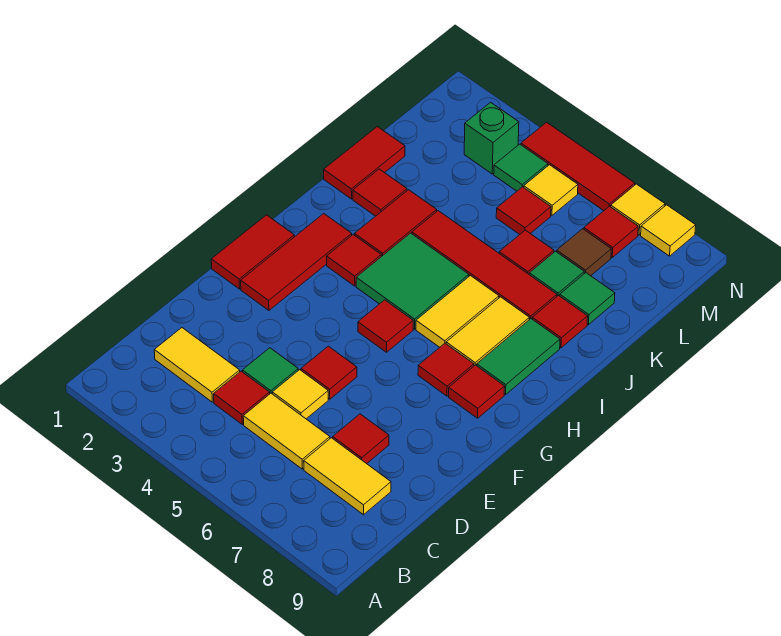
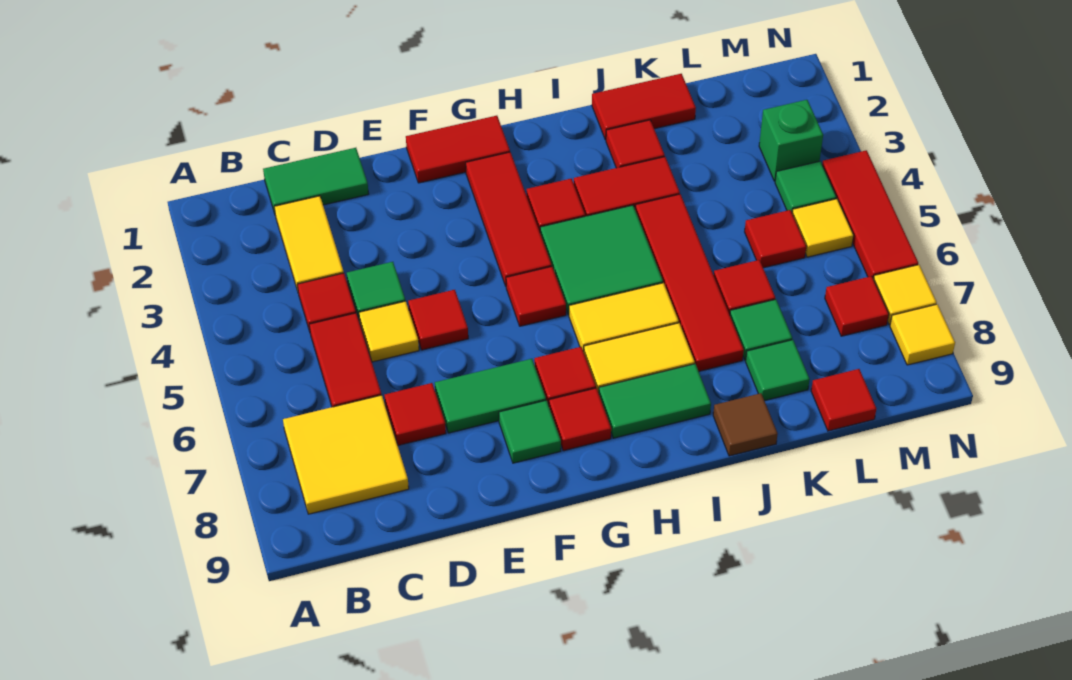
none -> green tile C1:D1 level 1
yellow tile C5:C6 level 1 -> red tile C5:C6 level 1
yellow tile C7:C8 level 1 -> yellow tile B7:C8 level 1
none -> green tile E7:F7 level 1
red tile F2:H2 level 1 -> red tile G2:G4 level 1
none -> green tile F8 level 1
red tile J8 level 1 -> red tile L9 level 1
brown tile L7 level 1 -> brown tile J9 level 1

